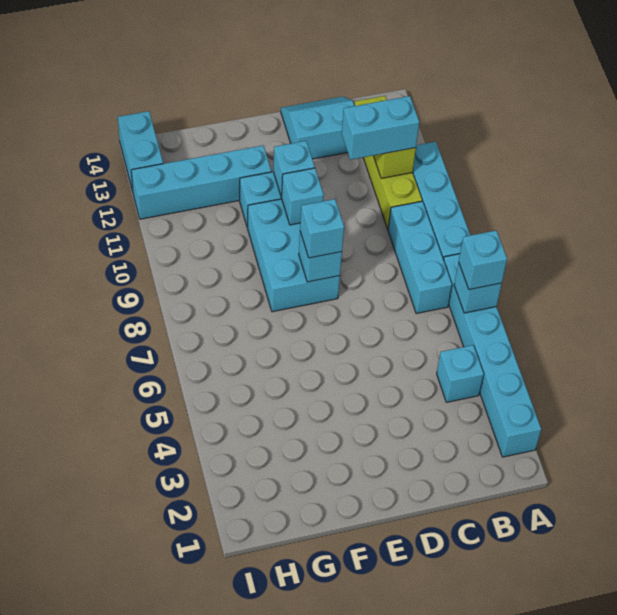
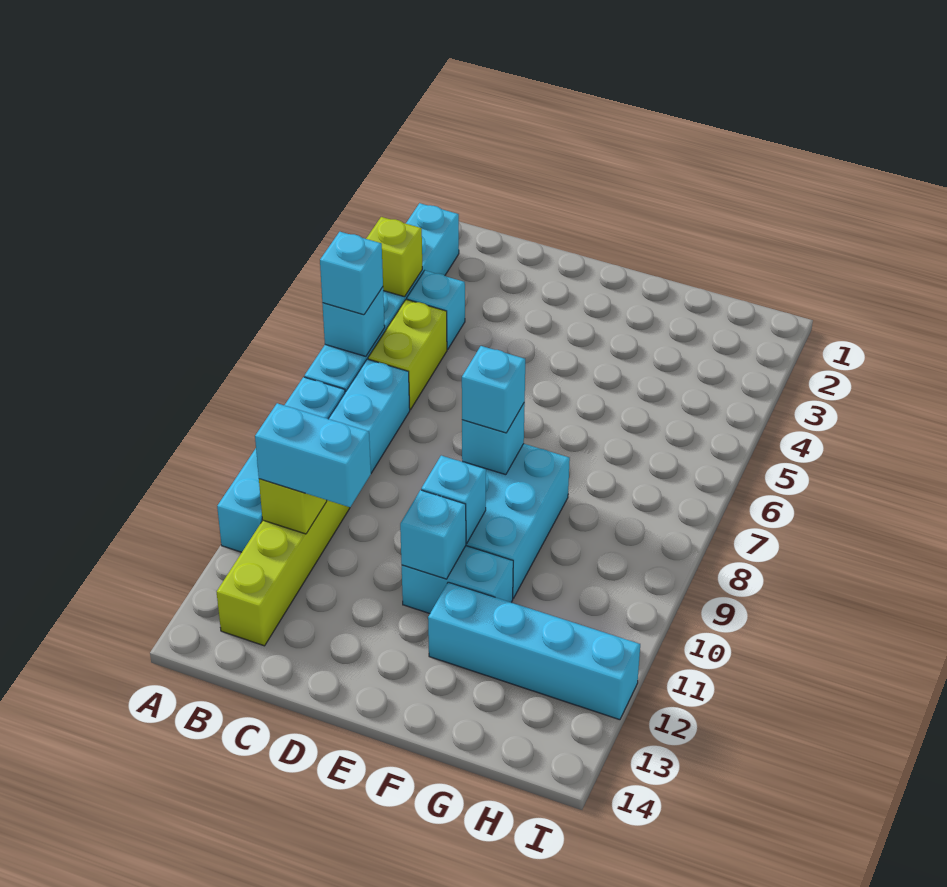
none -> lime brick A4 level 2
none -> lime brick B5:B6 level 1
cyan slope C13:D14 level 1 top 13 -> none
cyan brick I13:I14 level 1 -> none

